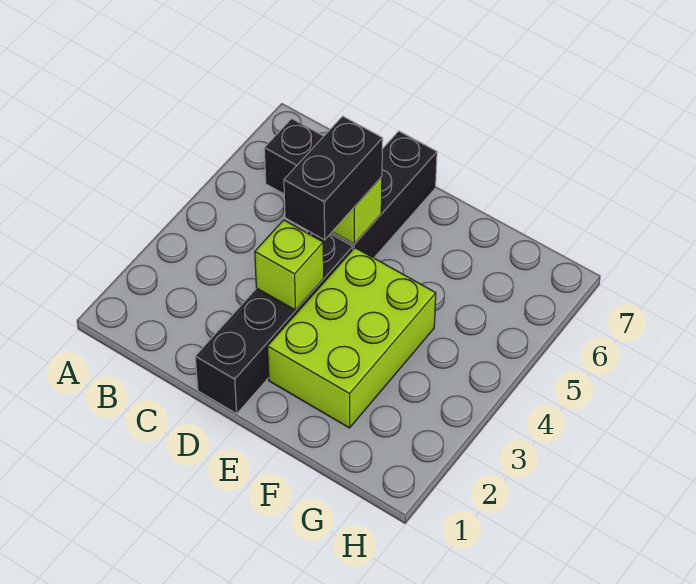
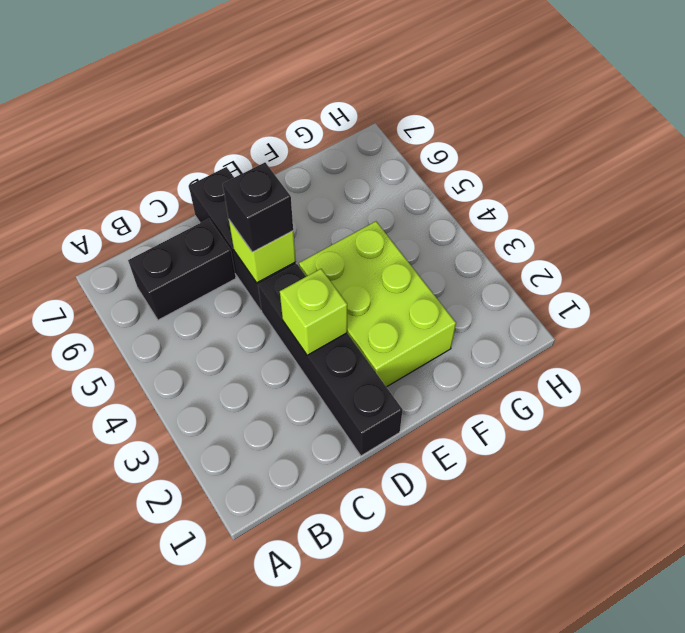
black brick D4:D5 level 3 -> black brick D5 level 3

